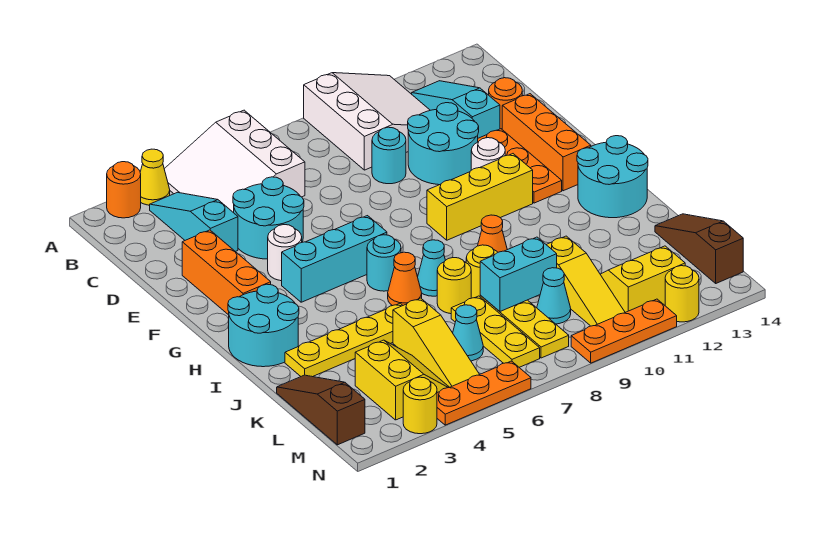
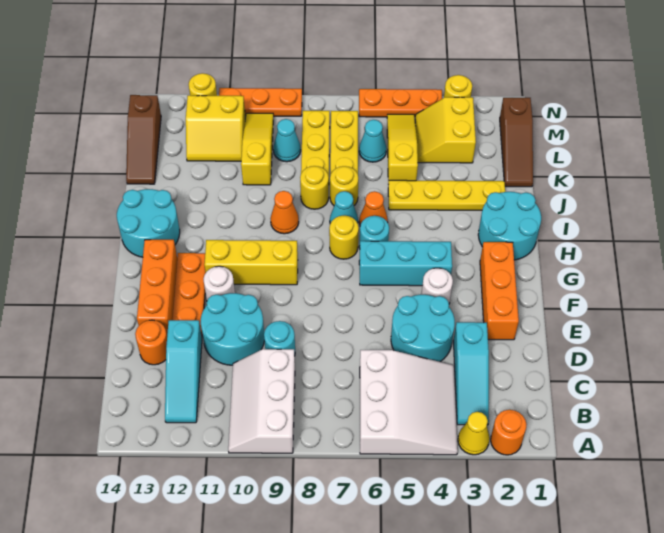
white slope A9:C11 level 1 top 9 -> white slope A9:C10 level 1 top 9
none -> yellow round brick H7 level 1
cyan brick K8:K9 level 2 -> none

